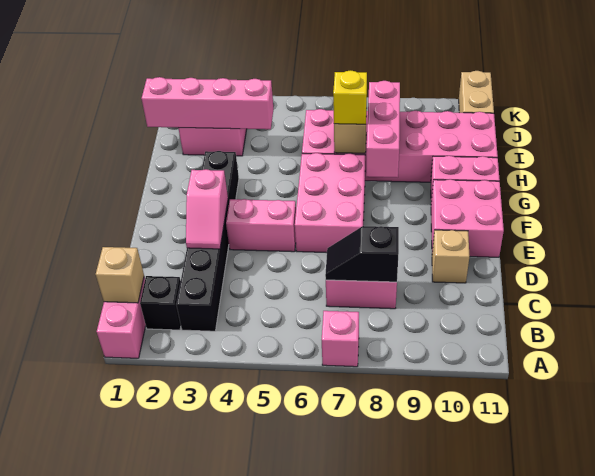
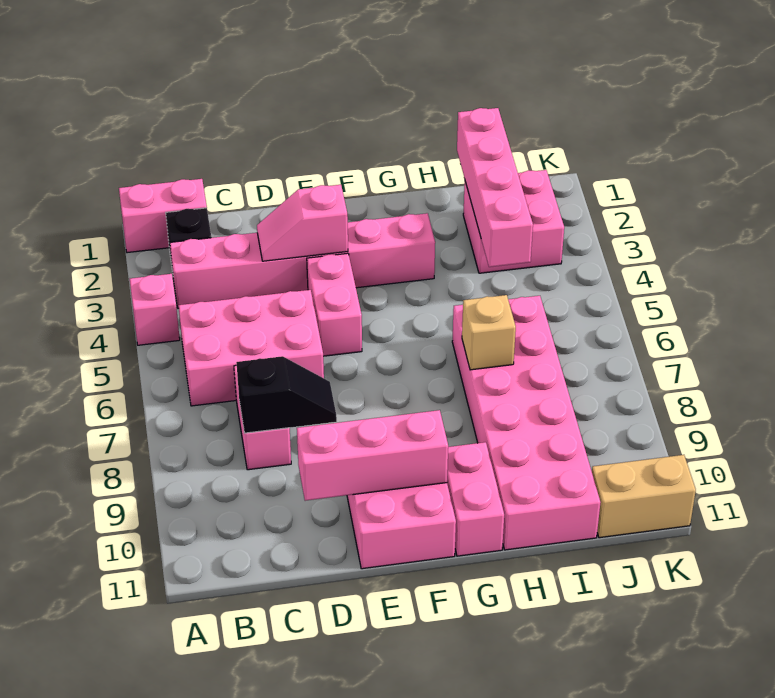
pink brick A7 level 1 -> pink brick A4 level 1
tan brick B1 level 2 -> none
black brick B3:G3 level 1 -> pink brick B3:G3 level 1
black slope C7:C8 level 2 top 8 -> black slope C8:D8 level 2 top C
tan brick D10 level 1 -> none
pink brick E6:G7 level 1 -> pink brick B5:D6 level 1
pink brick G8:I8 level 2 -> pink brick D10:F10 level 2
yellow brick H7 level 3 -> none

